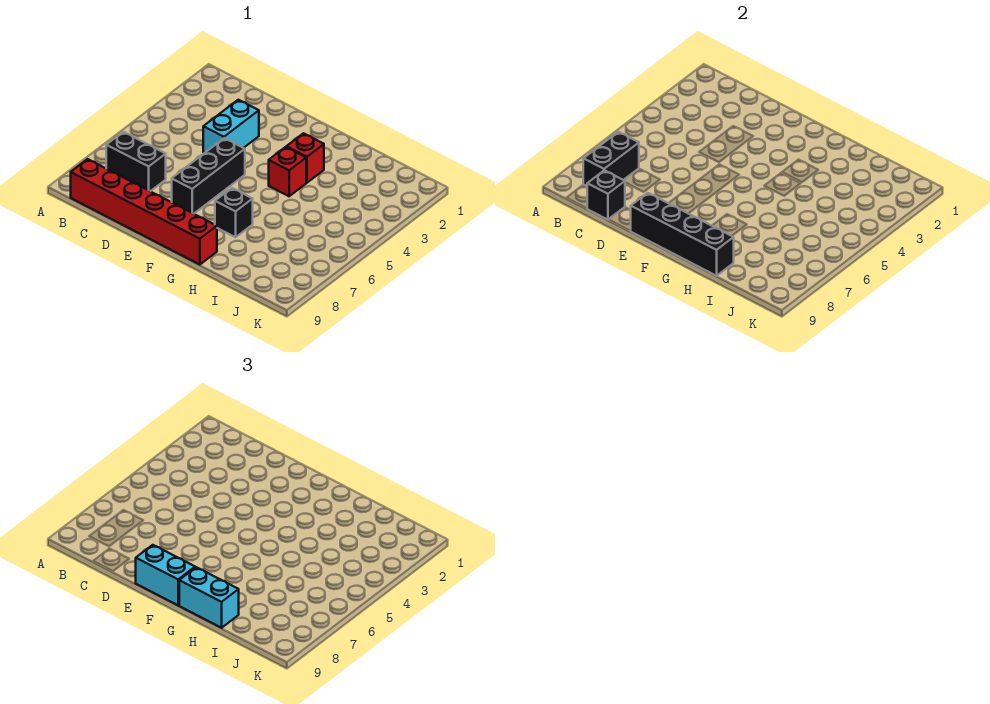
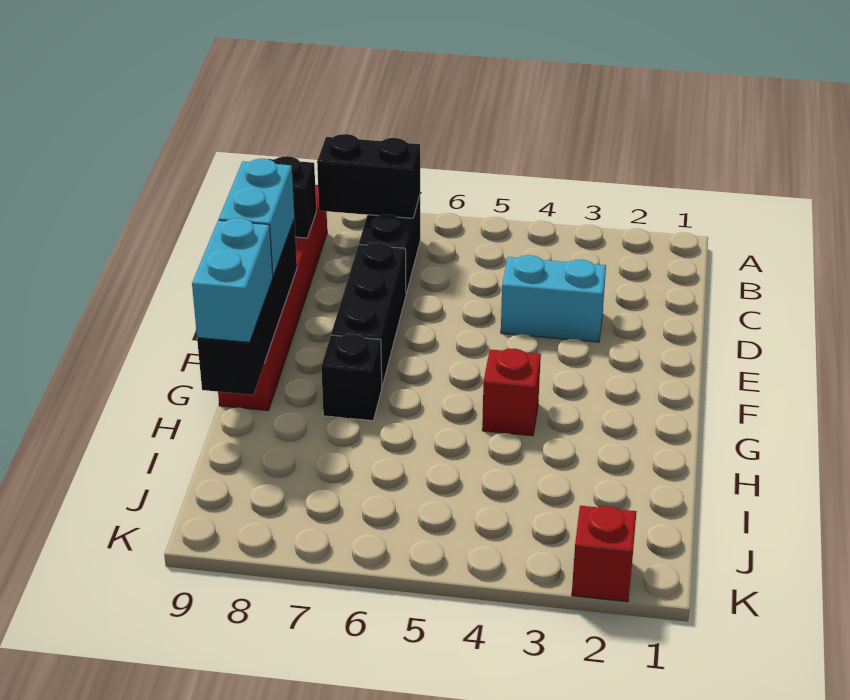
black brick E5:E7 level 1 -> black brick D7:F7 level 1
red brick G3 level 1 -> red brick K2 level 1

